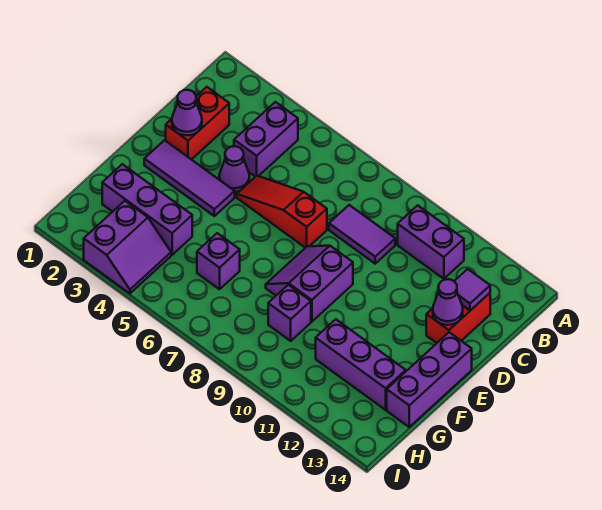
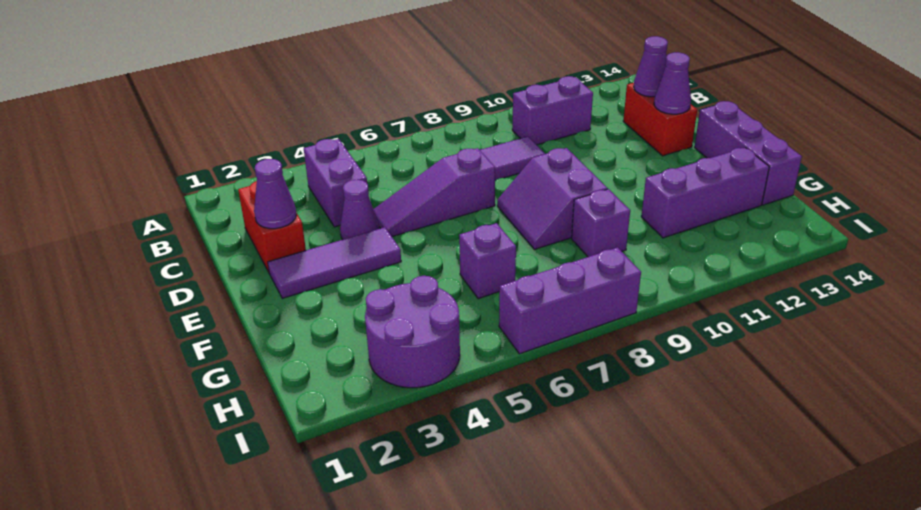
purple tile C13 level 2 -> purple cone C13 level 2
red slope D5:D7 level 1 top 7 -> purple slope D5:D7 level 1 top 7
purple brick G2:G4 level 1 -> purple brick I6:I8 level 1
purple slope H3:I4 level 1 top 3 -> purple round brick H3:I4 level 1

